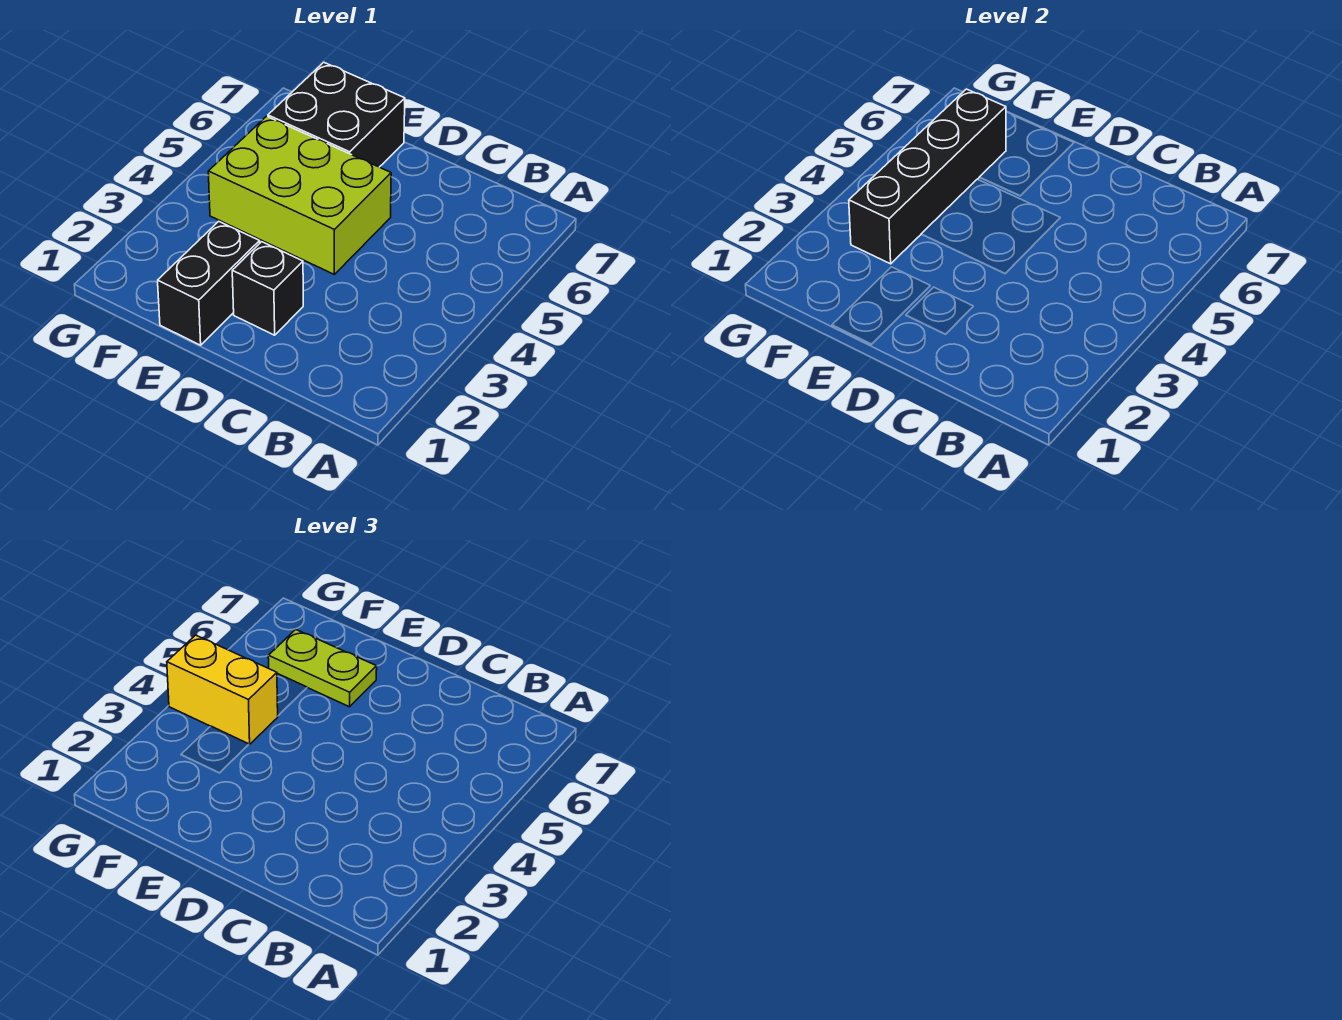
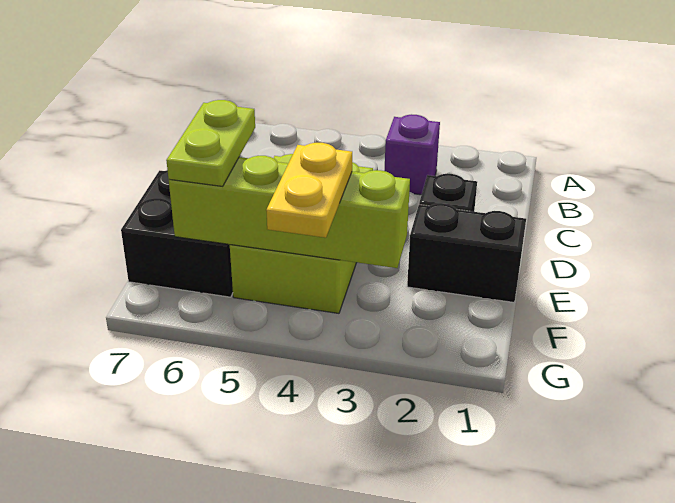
none -> purple brick B3 level 1
black brick F3:F6 level 2 -> lime brick F3:F6 level 2
yellow brick F4:G4 level 3 -> yellow plate F4:G4 level 3

